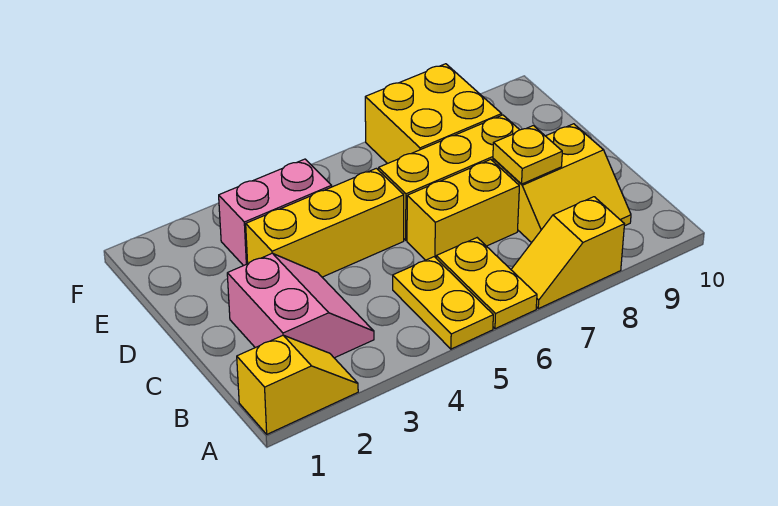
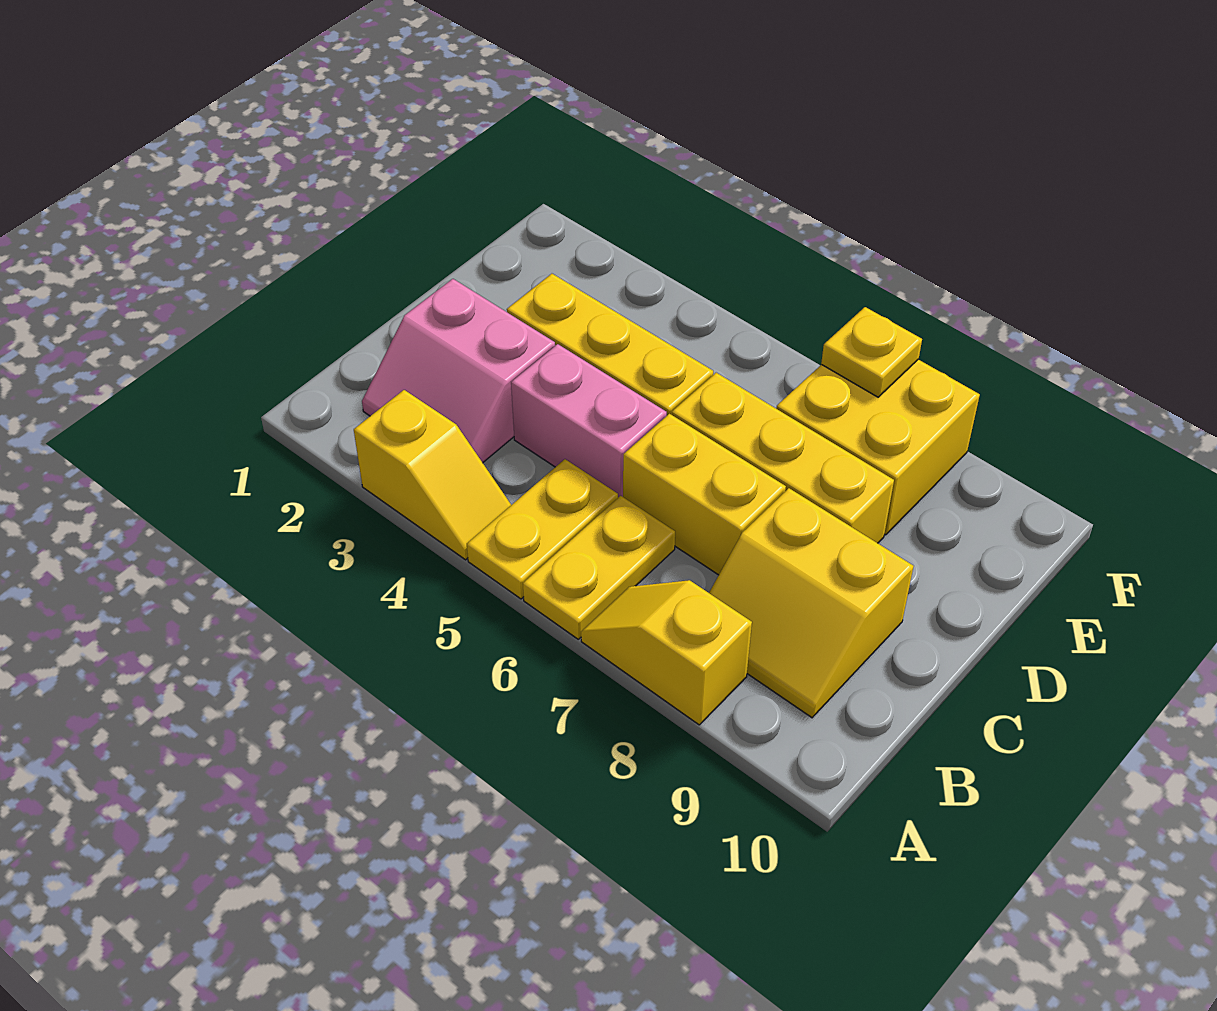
yellow slope A1:A2 level 1 top 1 -> yellow slope A3:A4 level 1 top 3
pink slope B2:C3 level 1 top 2 -> pink slope B2:C3 level 1 top C
yellow plate C8 level 2 -> yellow plate F7 level 2
pink brick E3:E4 level 1 -> pink brick C4:C5 level 1

